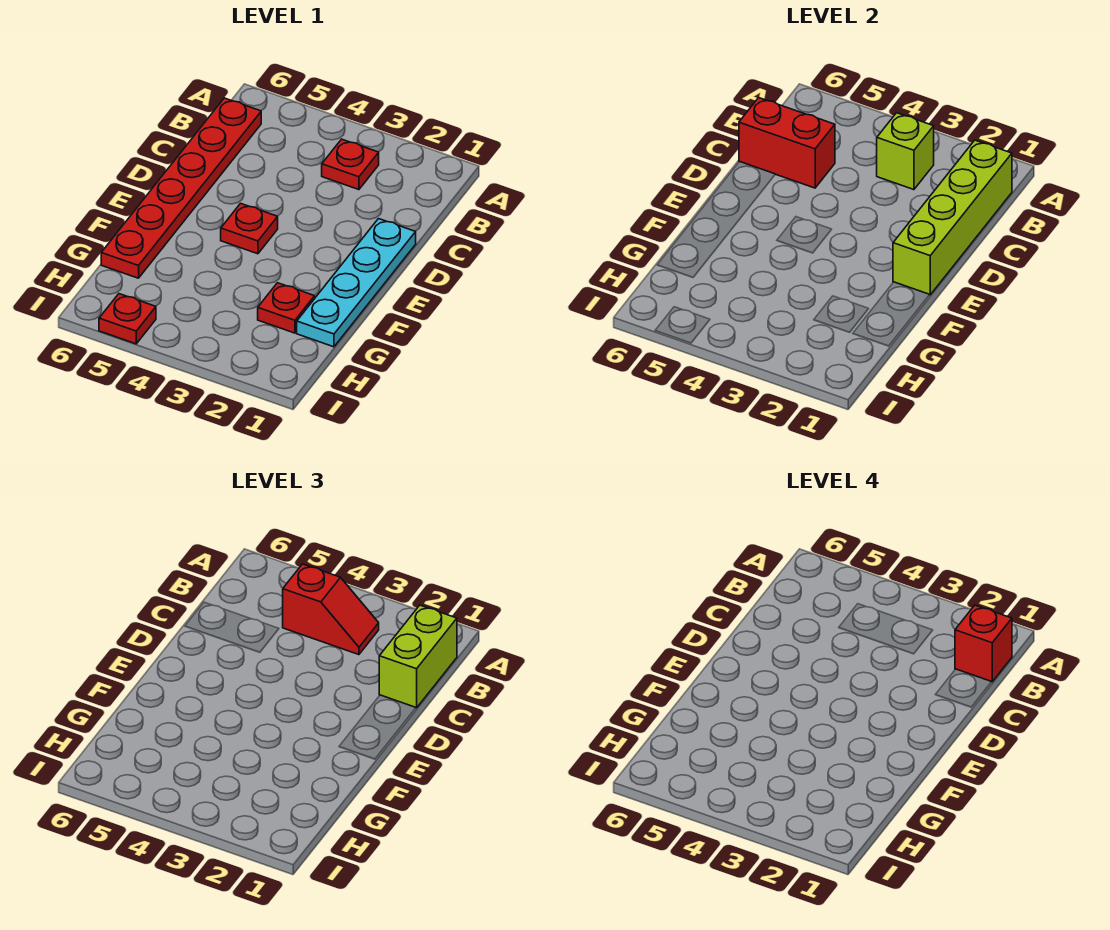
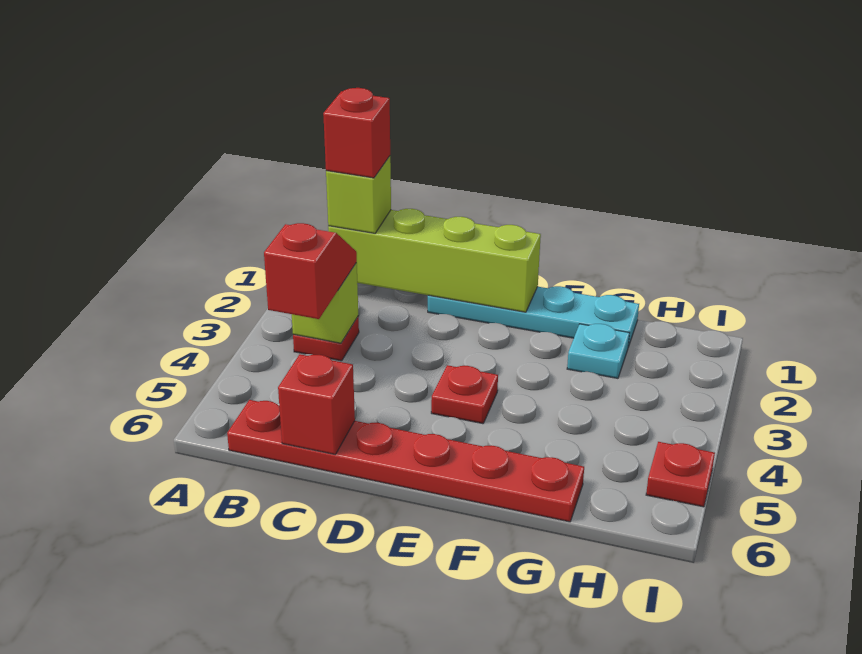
lime brick B1:C1 level 3 -> lime brick B1 level 3
red brick C5:C6 level 2 -> red brick C6 level 2
red plate G2 level 1 -> cyan plate G2 level 1

